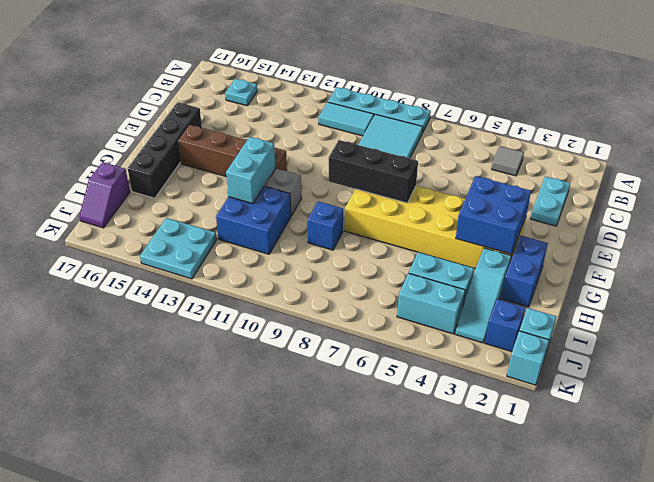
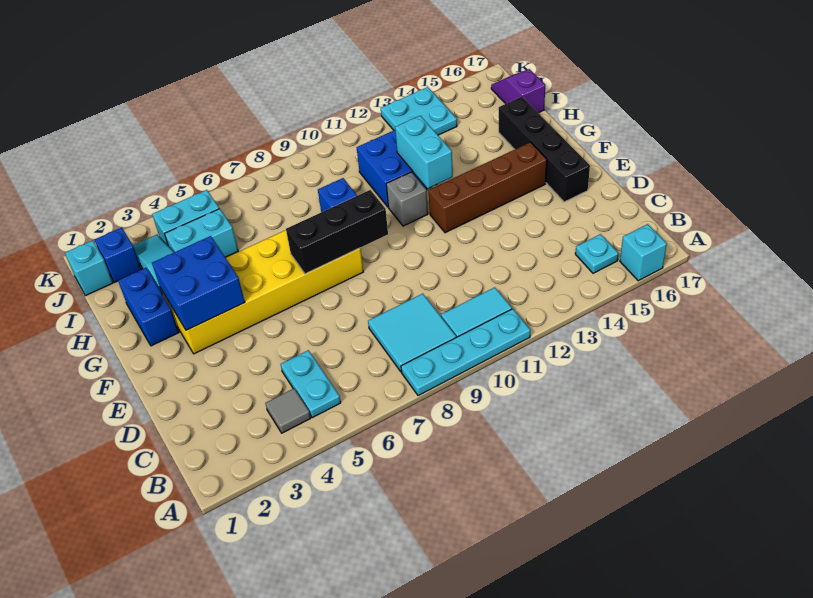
cyan plate C2:D2 level 1 -> cyan plate B5:C5 level 1
cyan brick K1 level 1 -> cyan brick A16 level 1

